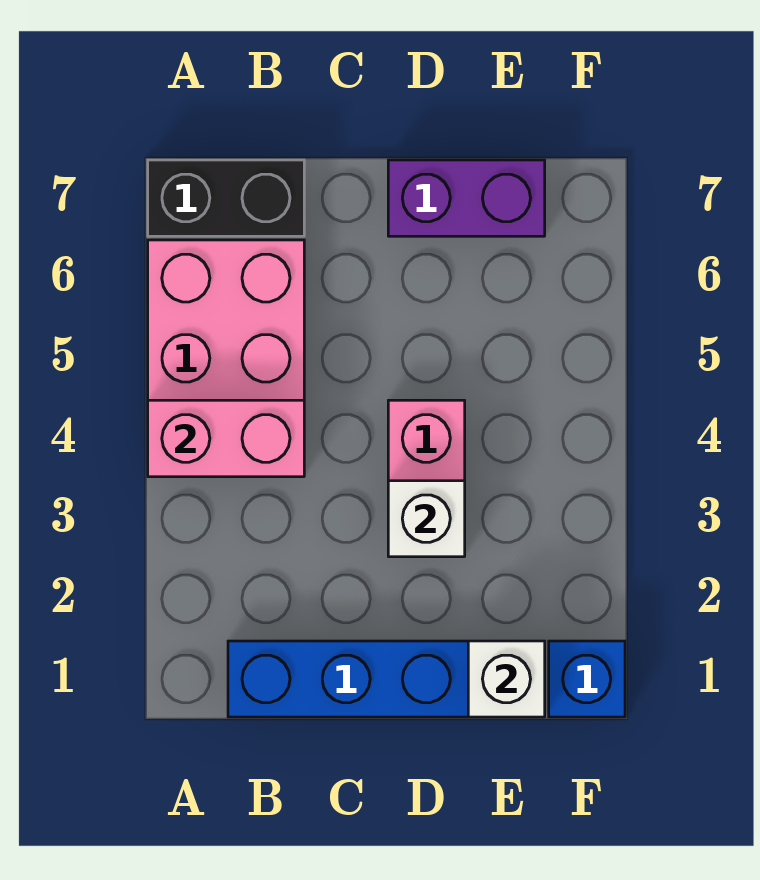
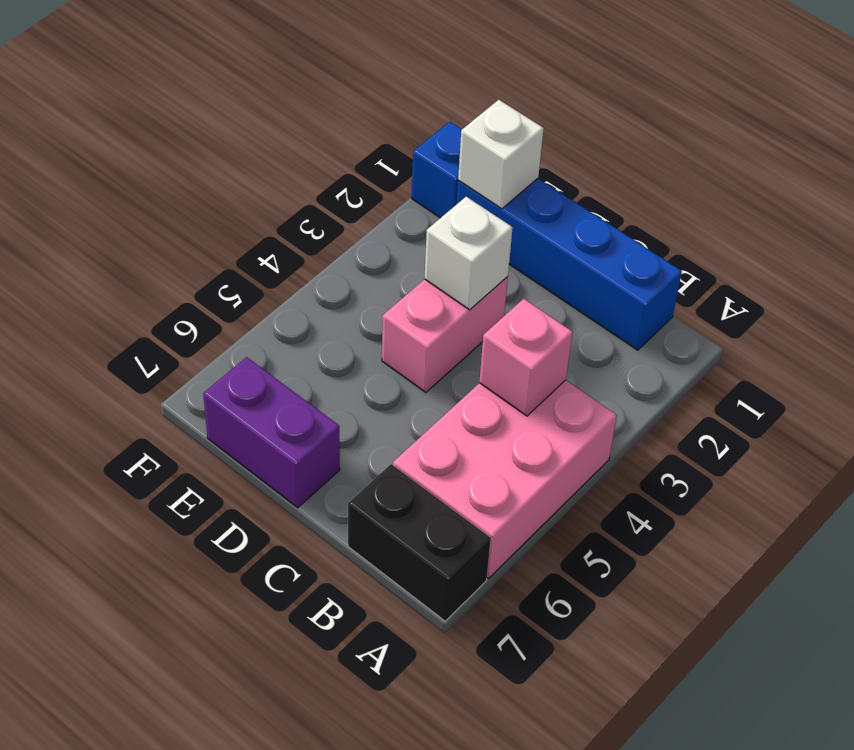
pink brick A4:B4 level 2 -> pink brick B4 level 2

